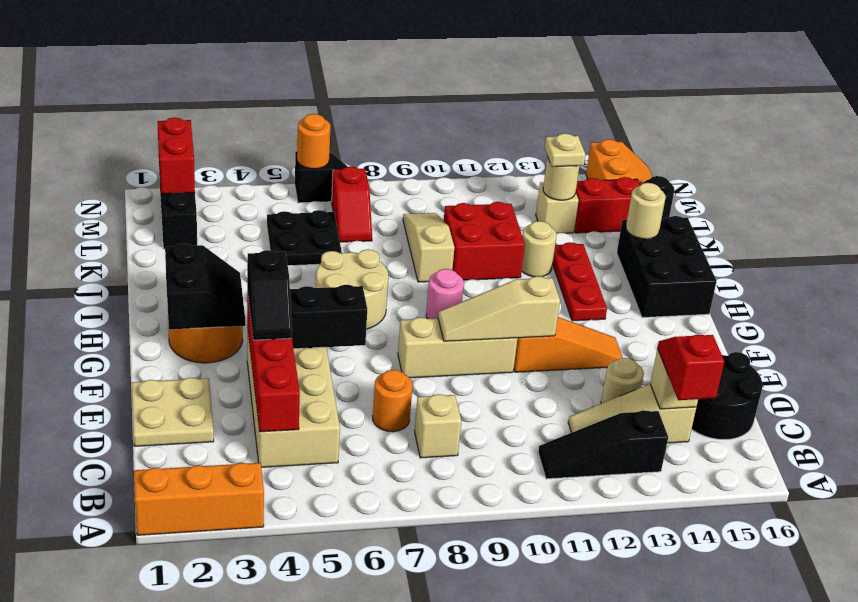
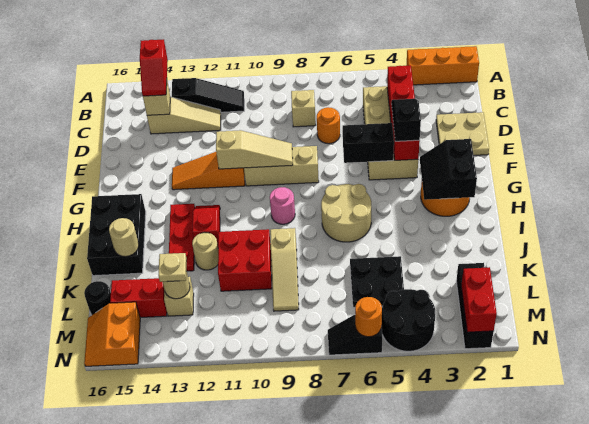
black round brick C15:D16 level 1 -> black round brick M4:N5 level 1
tan round brick D13 level 1 -> none
red slope L7:M7 level 1 top M -> red slope H12:I12 level 1 top I

